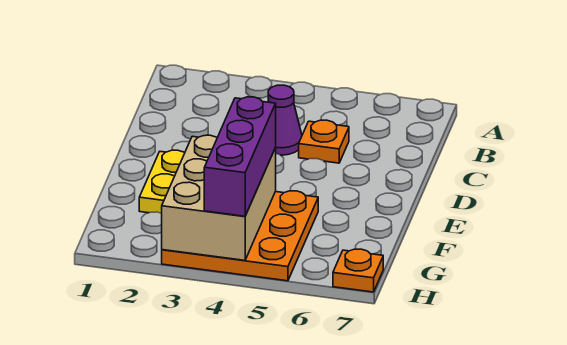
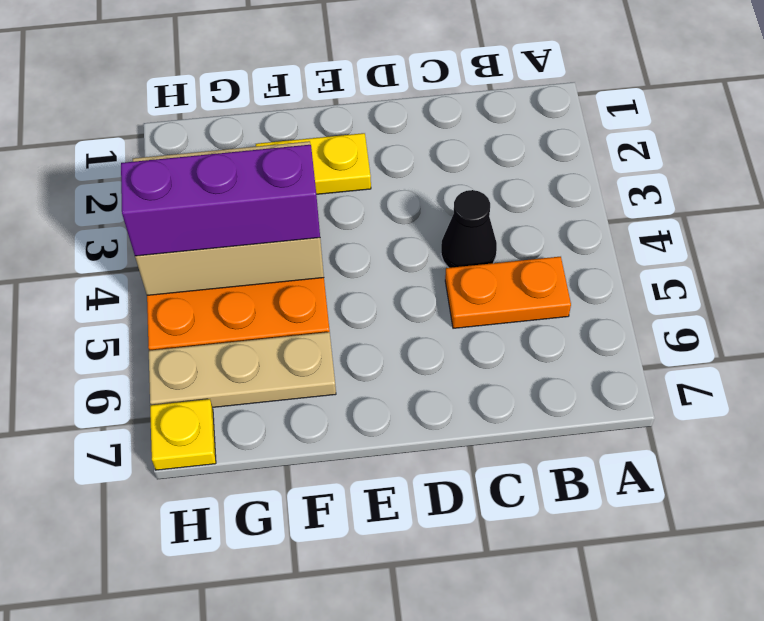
purple cone C4 level 1 -> black cone C4 level 1
orange plate C5 level 1 -> orange plate B5:C5 level 1
none -> tan plate F6:H6 level 1
orange plate H7 level 1 -> yellow plate H7 level 1

